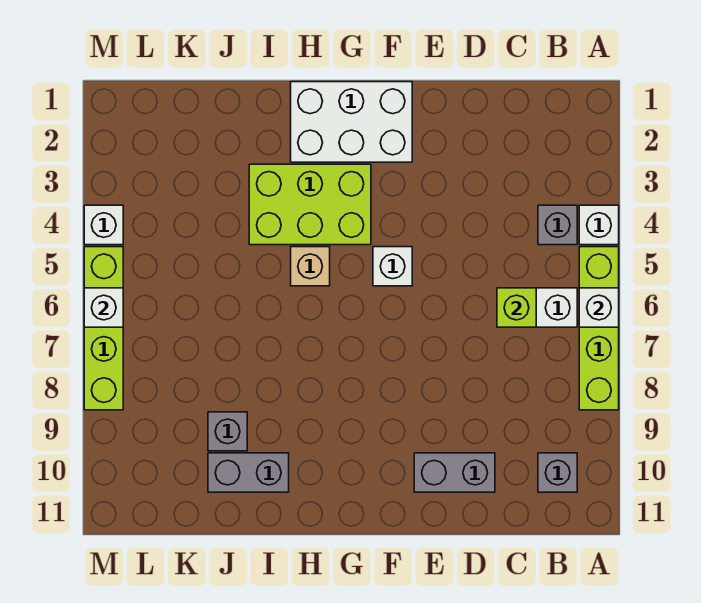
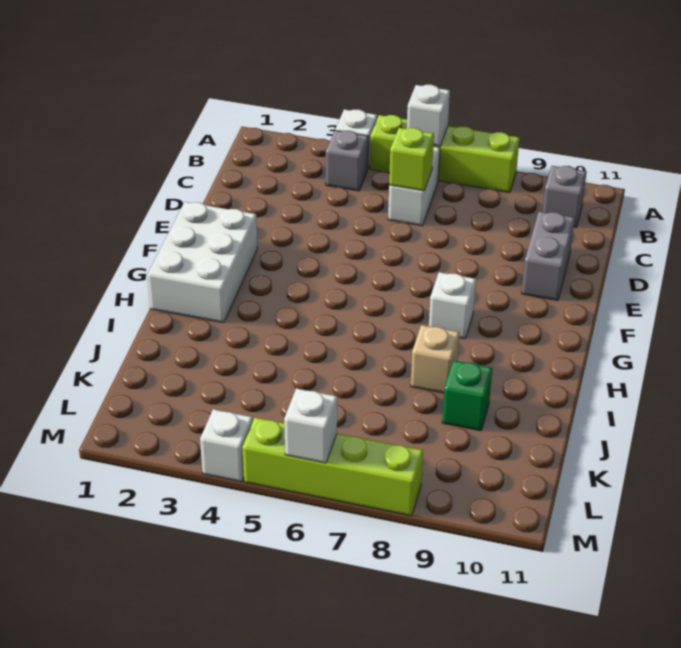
white brick F5 level 1 -> white brick G8 level 1
lime brick G3:I4 level 1 -> none
tan brick H5 level 1 -> tan brick I8 level 1
grey brick I10:J10 level 1 -> none
grey brick J9 level 1 -> green brick J9 level 1

